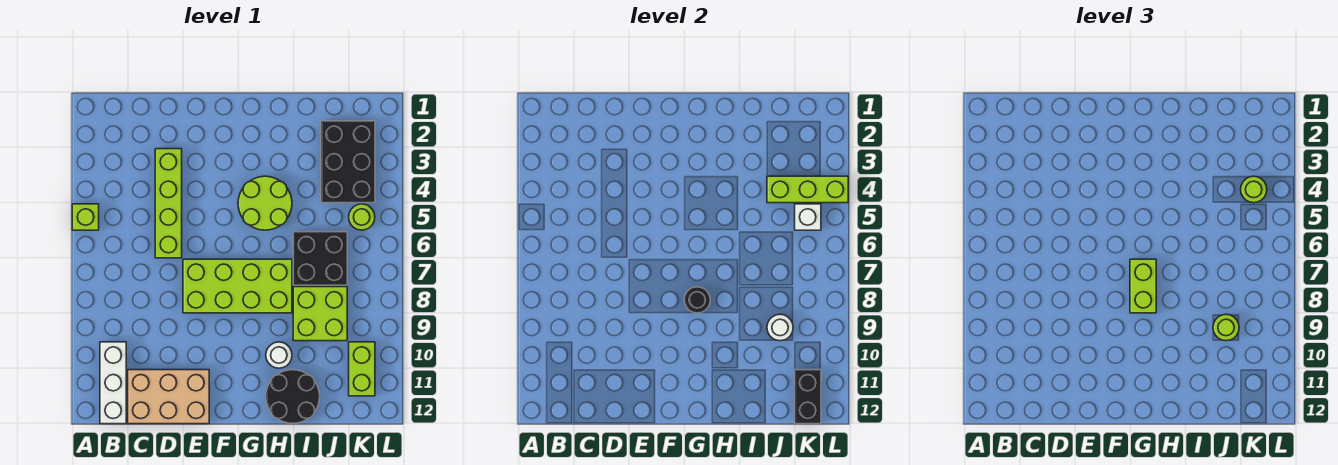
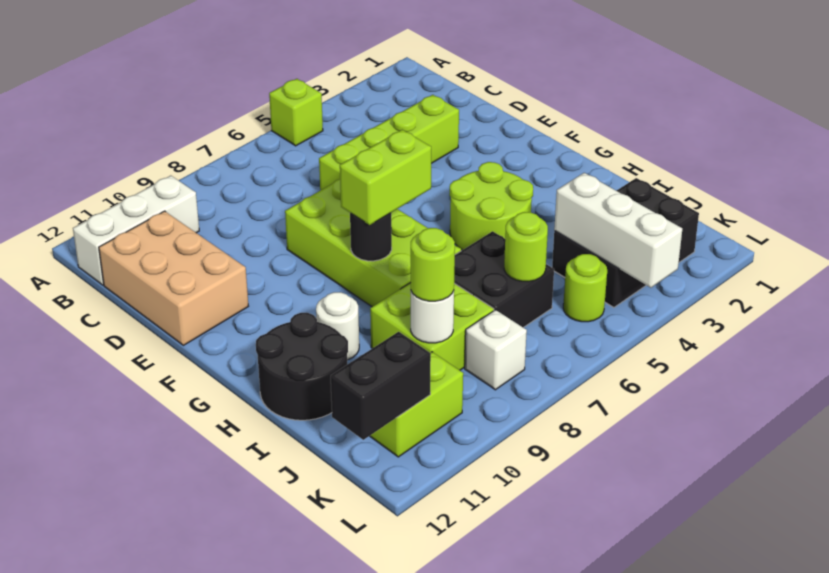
lime brick J4:L4 level 2 -> white brick J4:L4 level 2
lime round brick K4 level 3 -> lime round brick J6 level 2
white brick K5 level 2 -> white brick K8 level 1

